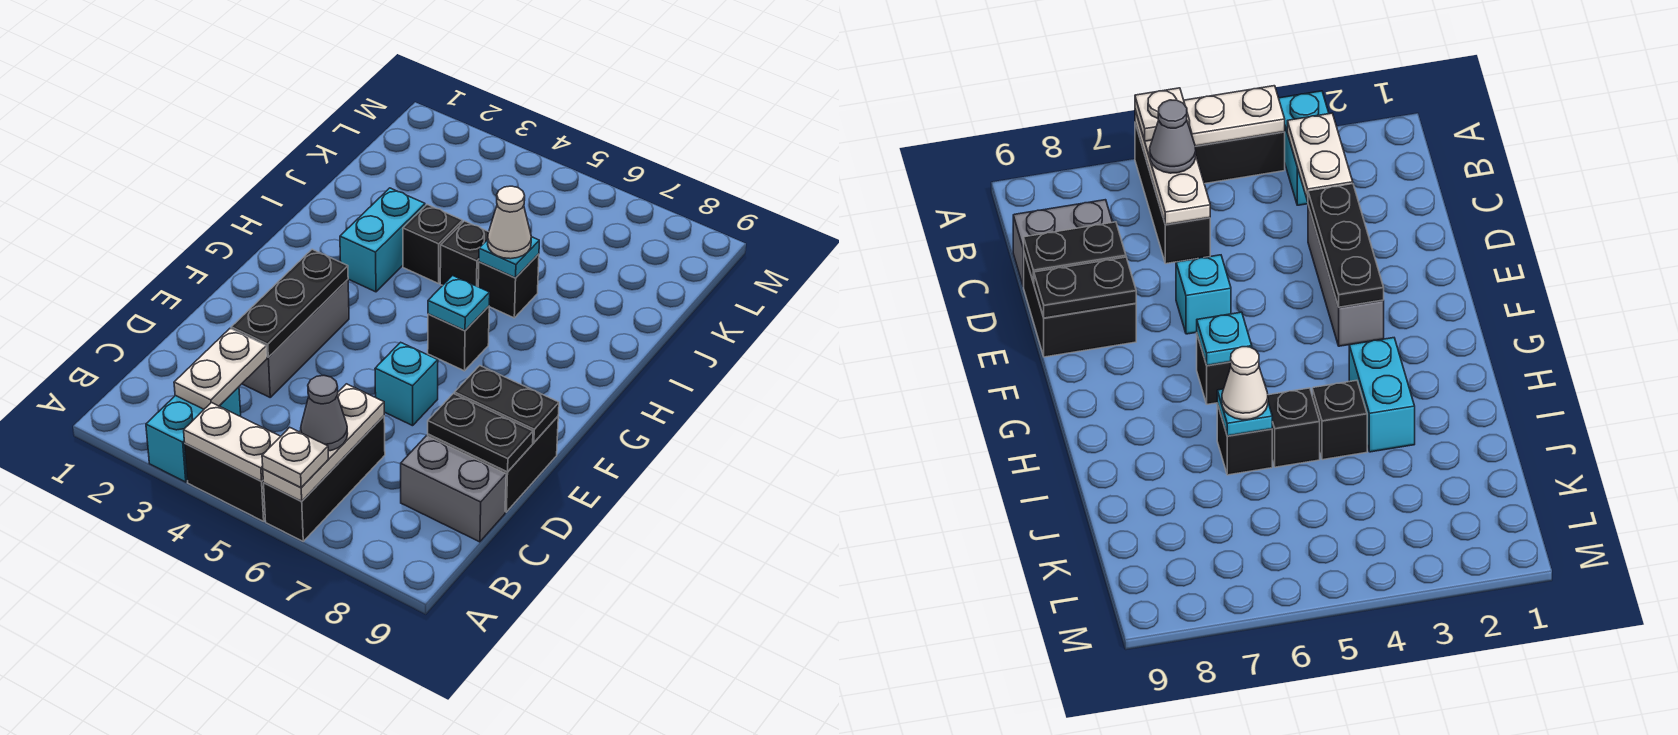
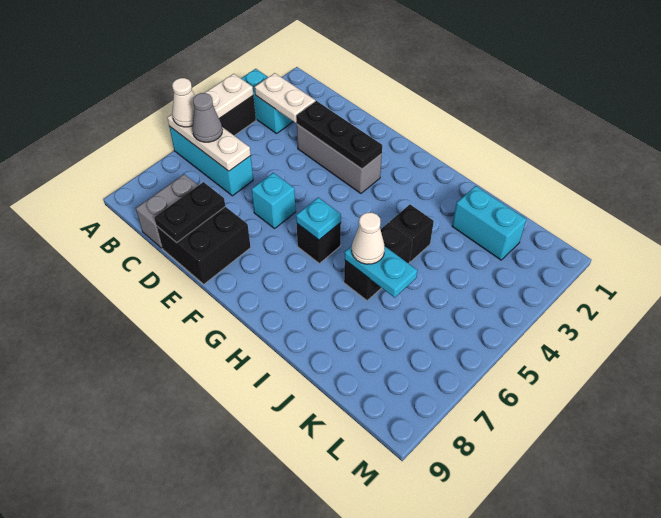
black brick A6:C6 level 1 -> cyan brick A6:C6 level 1
white plate A6 level 3 -> white cone A6 level 3
black plate E8:E9 level 2 -> none
cyan brick H3:I3 level 1 -> cyan brick J2:K2 level 1
cyan plate I6 level 2 -> cyan plate I6:J6 level 2

